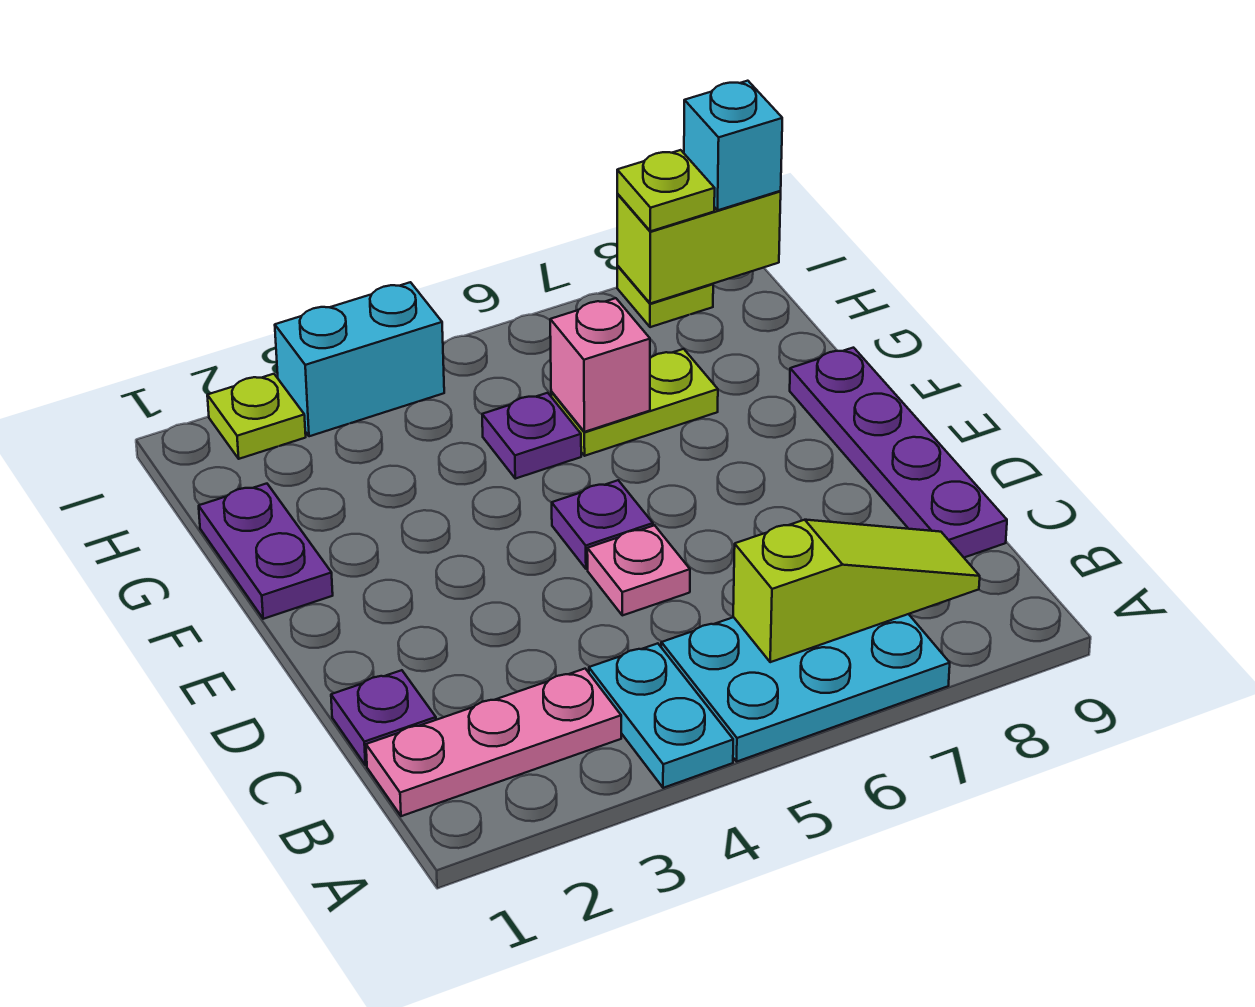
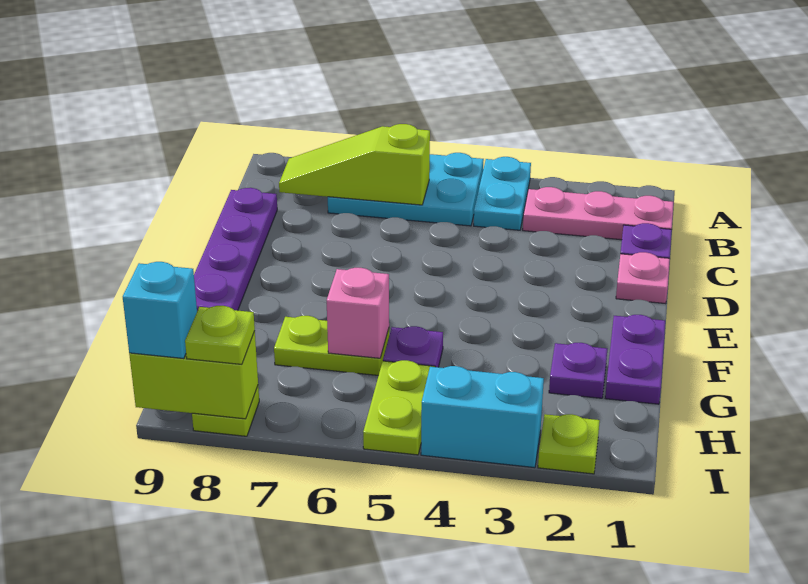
pink plate D5 level 1 -> pink plate D1 level 1
purple plate E5 level 1 -> purple plate G2 level 1
none -> lime plate H5:I5 level 1

